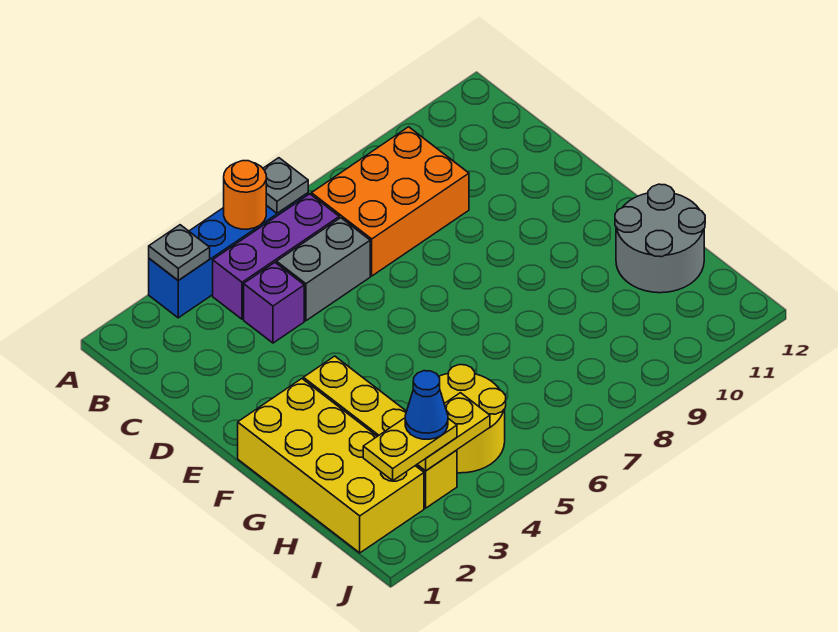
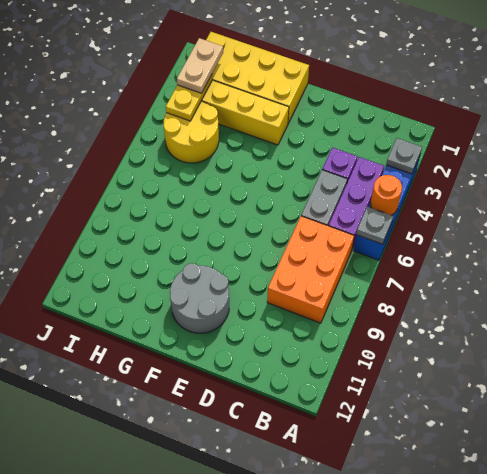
grey round brick G11:H12 level 1 -> grey round brick E10:F11 level 1
yellow plate I2:I3 level 3 -> tan plate I2:I3 level 3
blue cone I3 level 4 -> none

